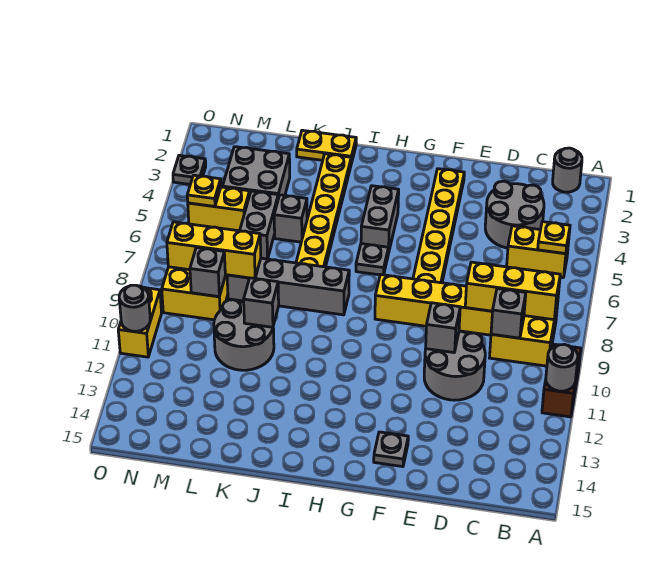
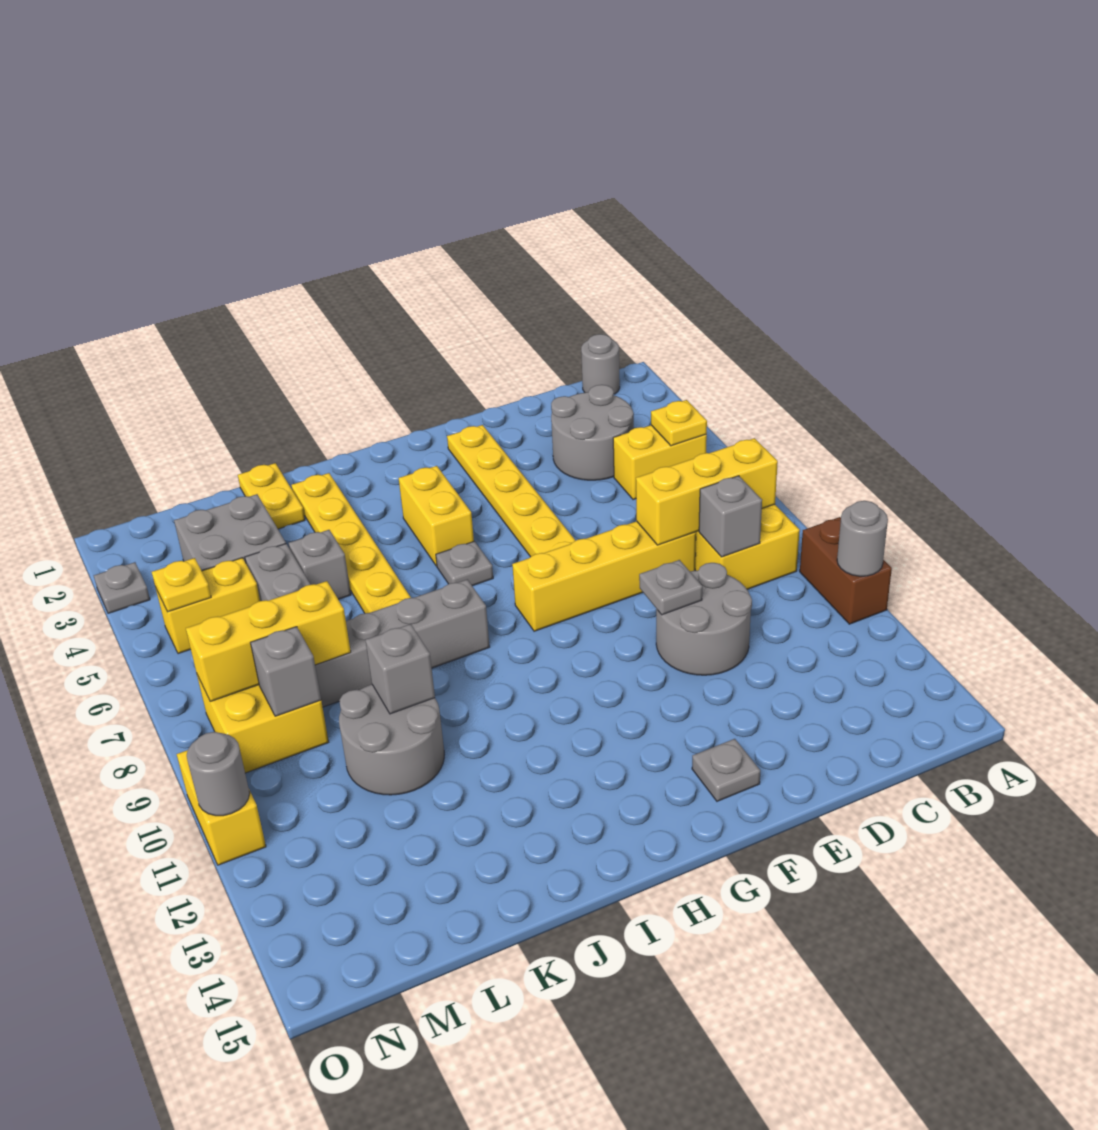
grey brick E10 level 2 -> grey plate E10 level 2
grey brick H4:H5 level 1 -> yellow brick H4:H5 level 1
yellow plate J1:K1 level 1 -> yellow plate K1:K2 level 1

